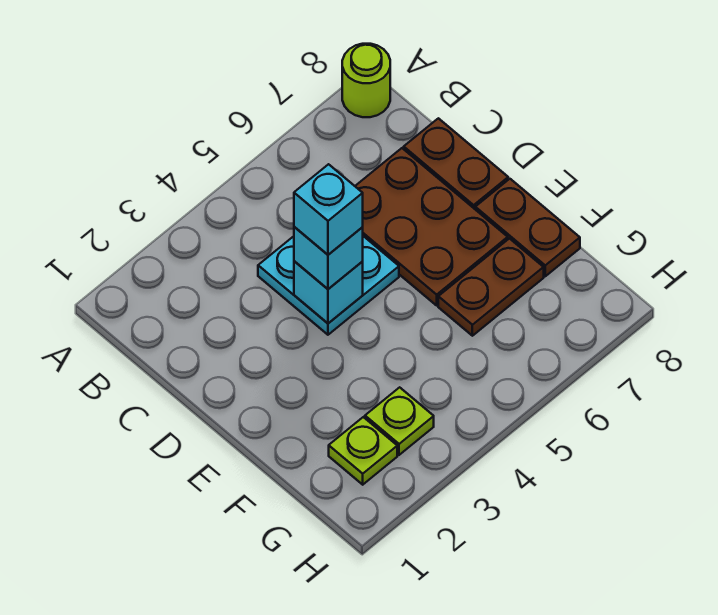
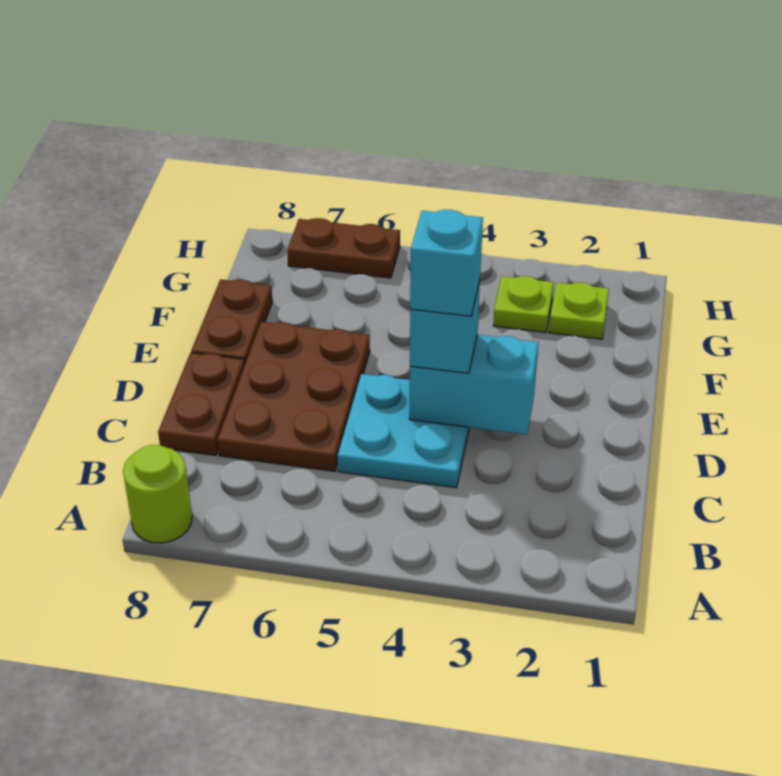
cyan brick D4 level 2 -> cyan brick D3:D4 level 2
brown plate F6:F7 level 1 -> brown plate H6:H7 level 1

